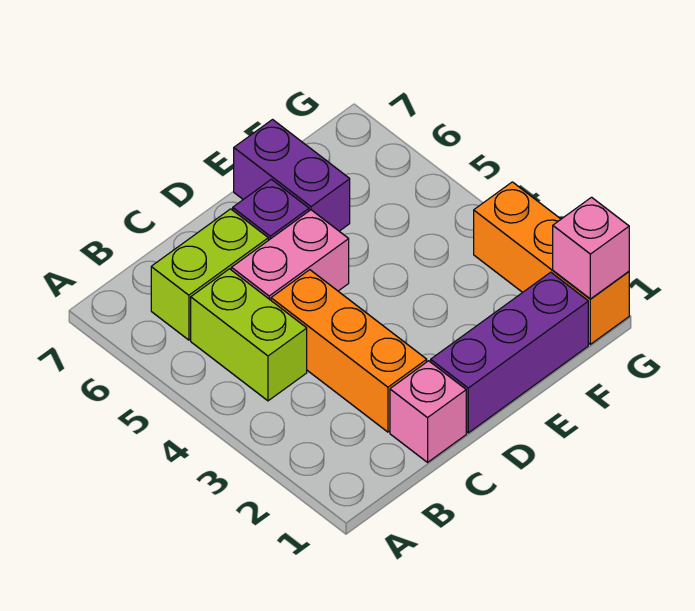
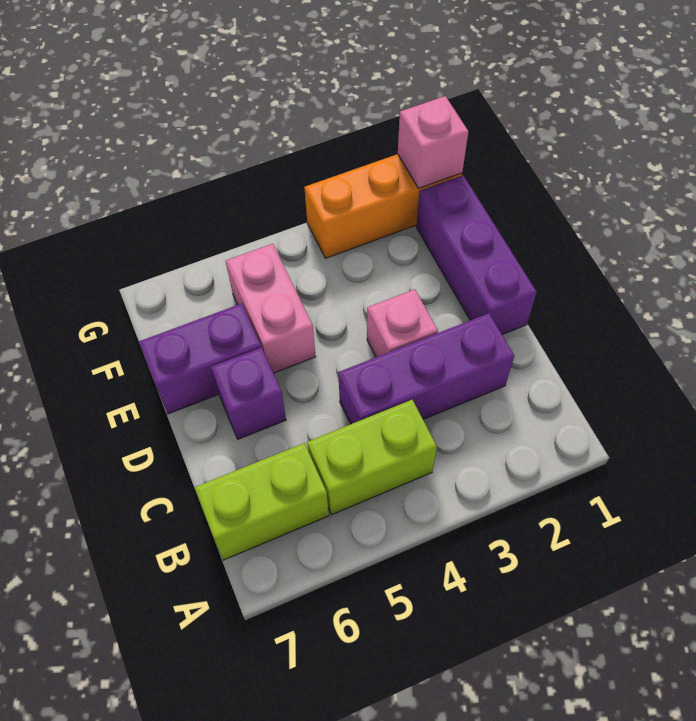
lime brick B6:C6 level 1 -> lime brick B6:B7 level 1
pink brick C1 level 1 -> pink brick D3 level 1
orange brick C2:C4 level 1 -> purple brick C2:C4 level 1
pink brick C5:D5 level 1 -> pink brick E5:F5 level 1

